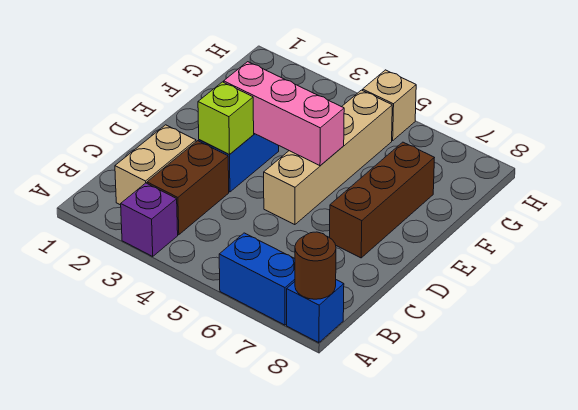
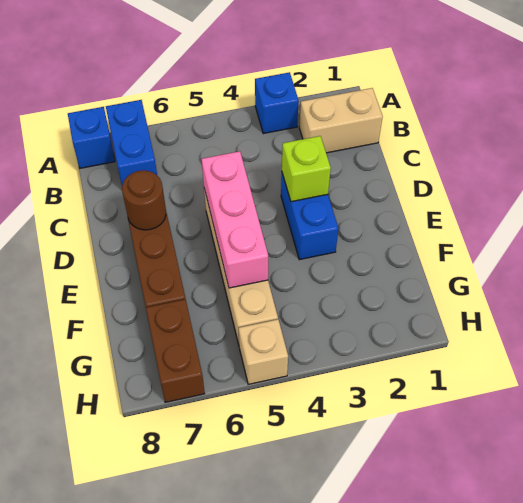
purple brick A3 level 1 -> blue brick A3 level 1
blue brick A6:A7 level 1 -> blue brick A7:B7 level 1
brown round brick A8 level 2 -> brown round brick D7 level 2
tan brick B2:C2 level 1 -> tan brick B1:B2 level 1
brown brick B3:C3 level 1 -> brown brick G7:H7 level 1
pink brick E3:E5 level 2 -> pink brick D5:F5 level 2

